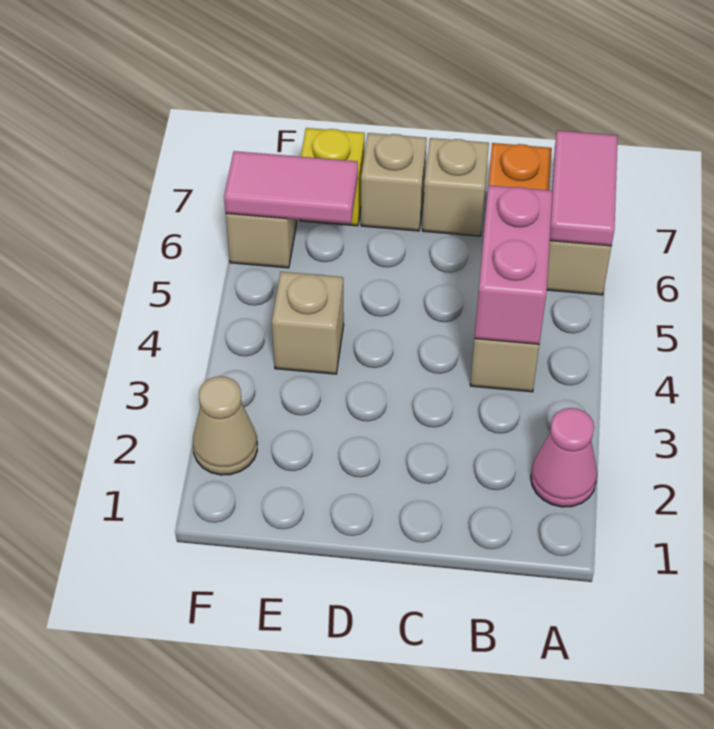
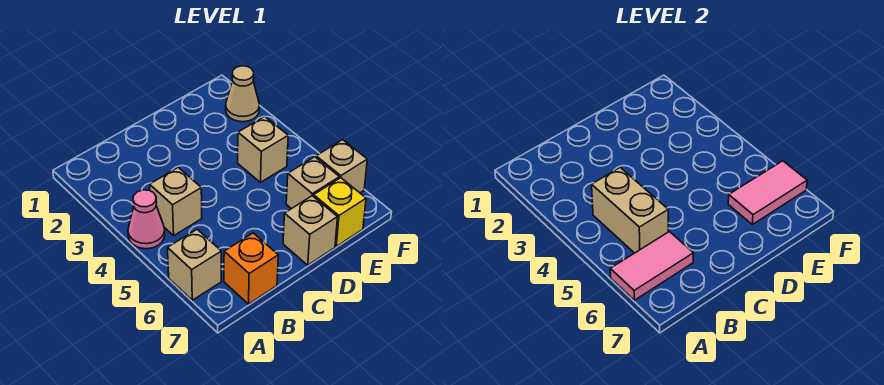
pink cone A2 level 1 -> pink cone A4 level 1
pink tile A6:A7 level 2 -> pink tile A6:B6 level 2
pink brick B4:B5 level 2 -> tan brick B4:B5 level 2
tan brick C7 level 1 -> tan brick E6 level 1

